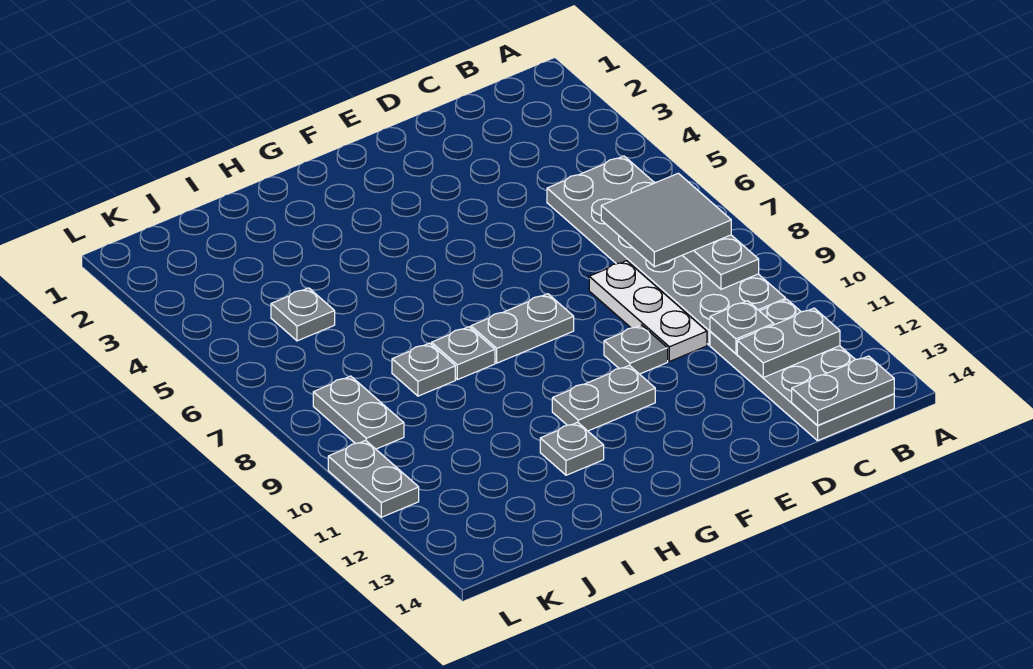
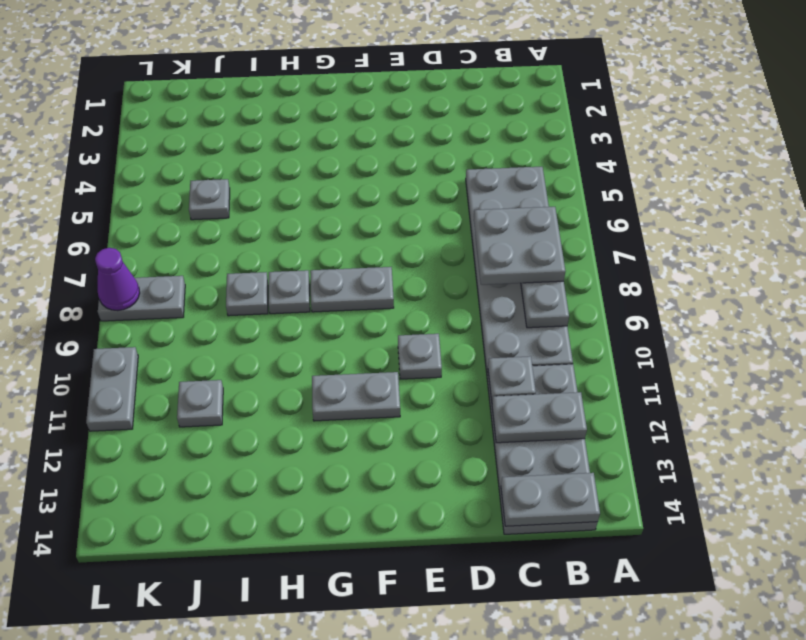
grey tile B7:C8 level 3 -> grey plate B7:C8 level 3
white plate D8:D10 level 1 -> none
grey plate H12 level 1 -> grey plate J11 level 1
grey plate K8:K9 level 1 -> grey plate K8:L8 level 1
none -> purple cone L8 level 2

